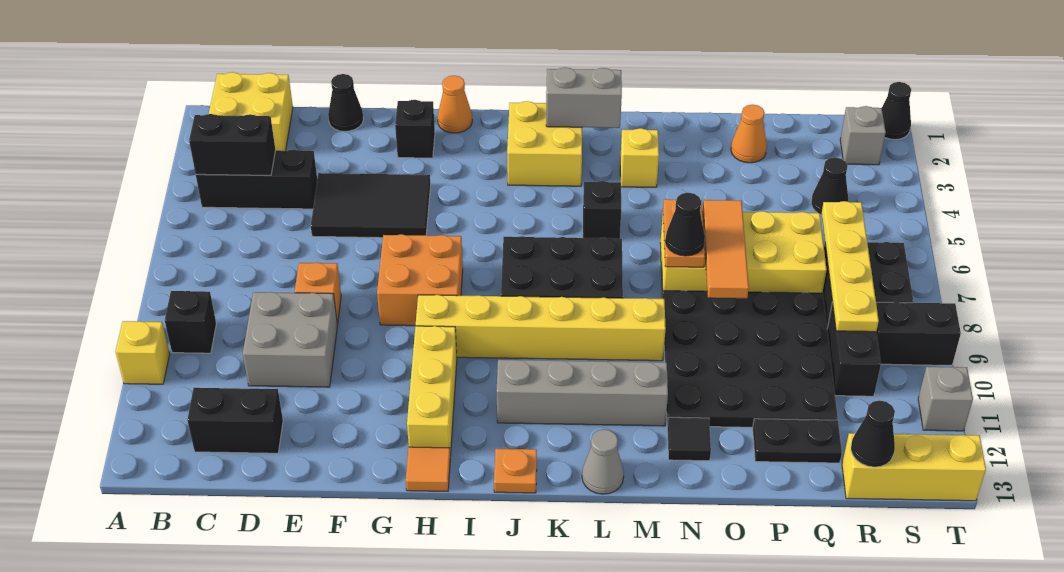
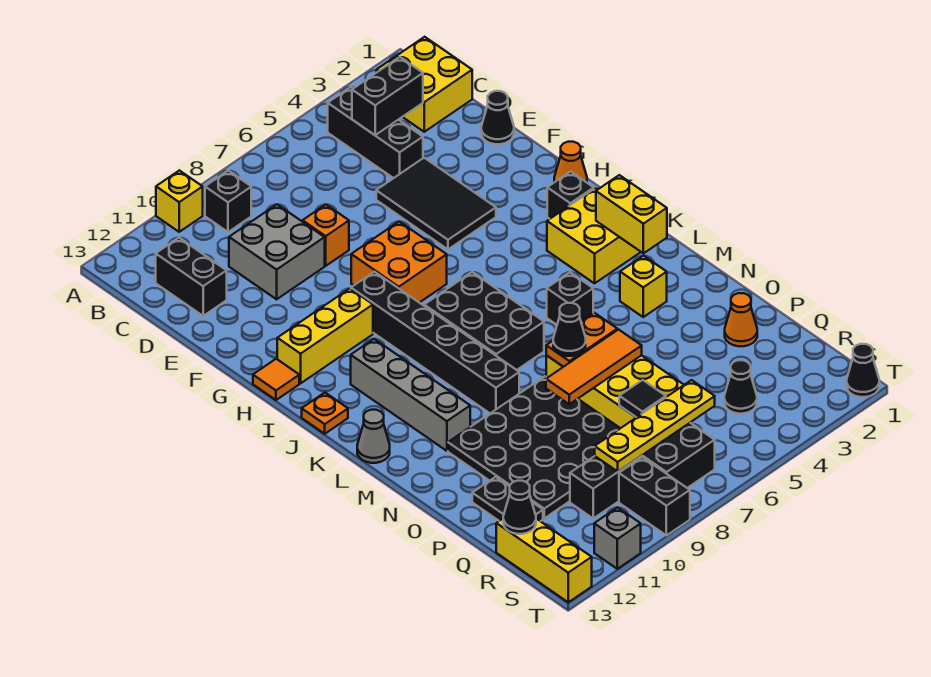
black brick B4:C4 level 2 -> black brick C3:C4 level 2
black brick G2 level 1 -> black brick I2 level 1
yellow brick H9:M9 level 1 -> black brick H9:M9 level 1
grey brick K2:L2 level 2 -> yellow brick K2:L2 level 2
black tile N12 level 1 -> black tile Q7 level 2
grey brick S2 level 1 -> none

